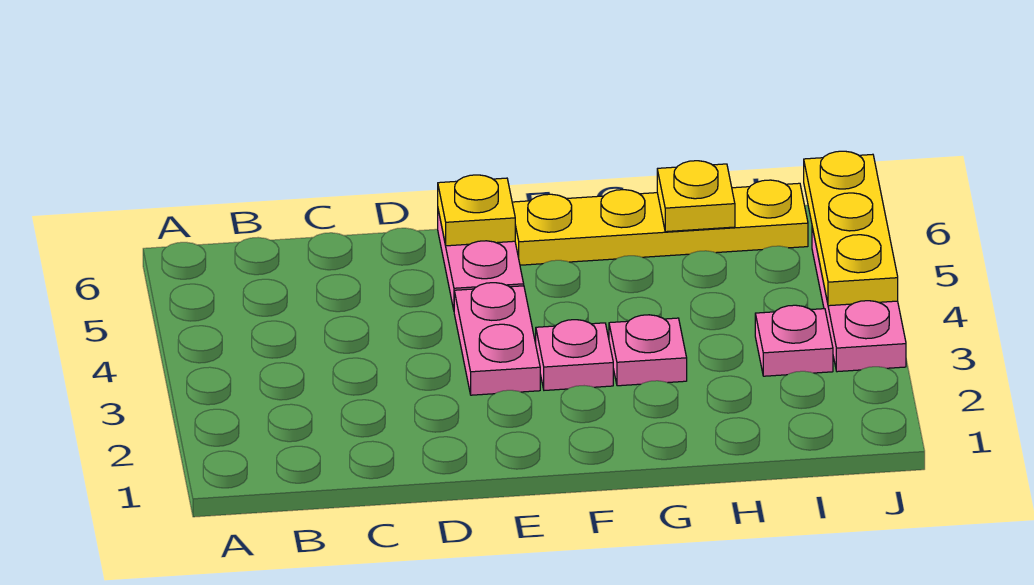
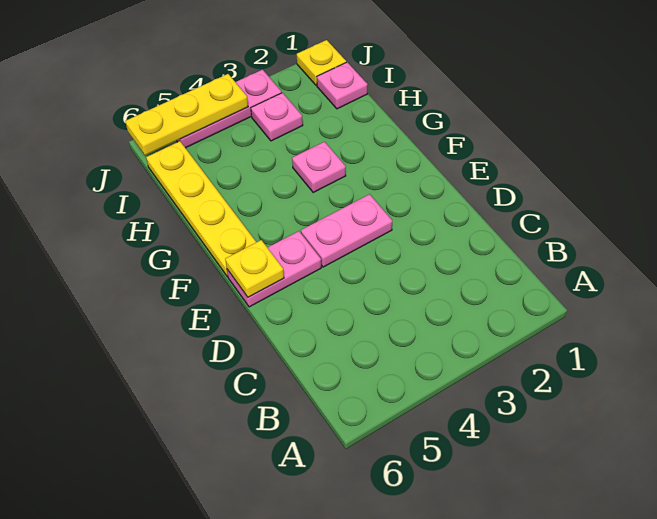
pink plate F3 level 1 -> pink plate I1 level 1
yellow plate H6 level 2 -> yellow plate J1 level 1

